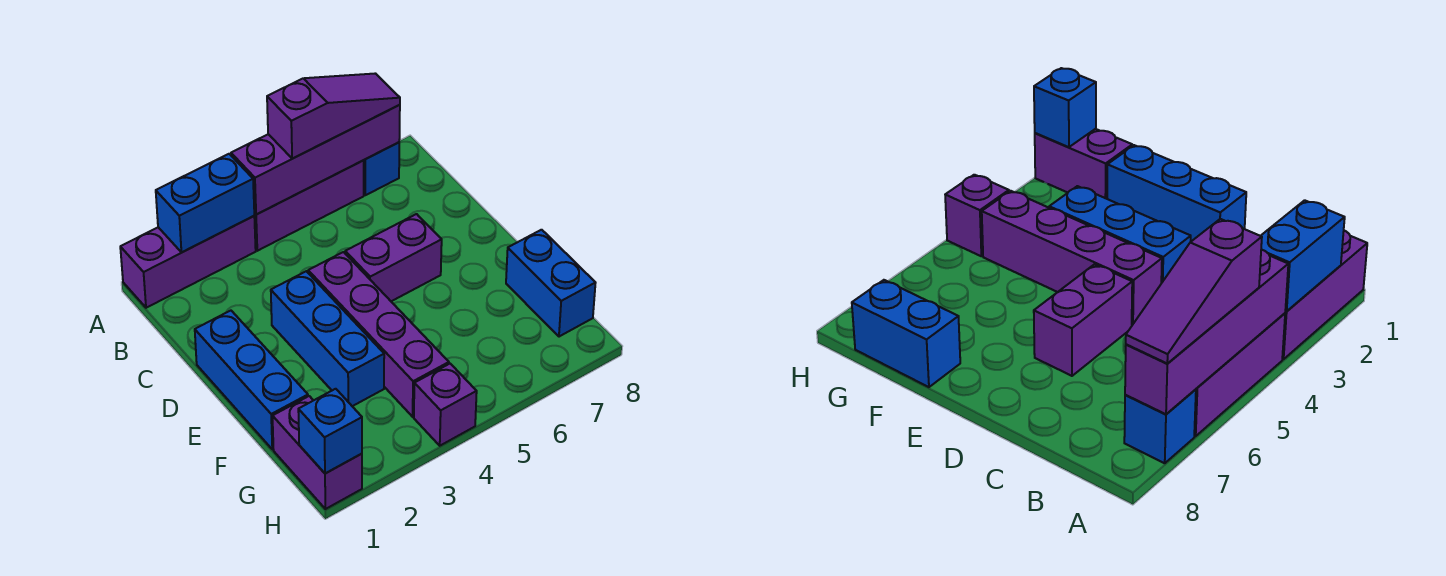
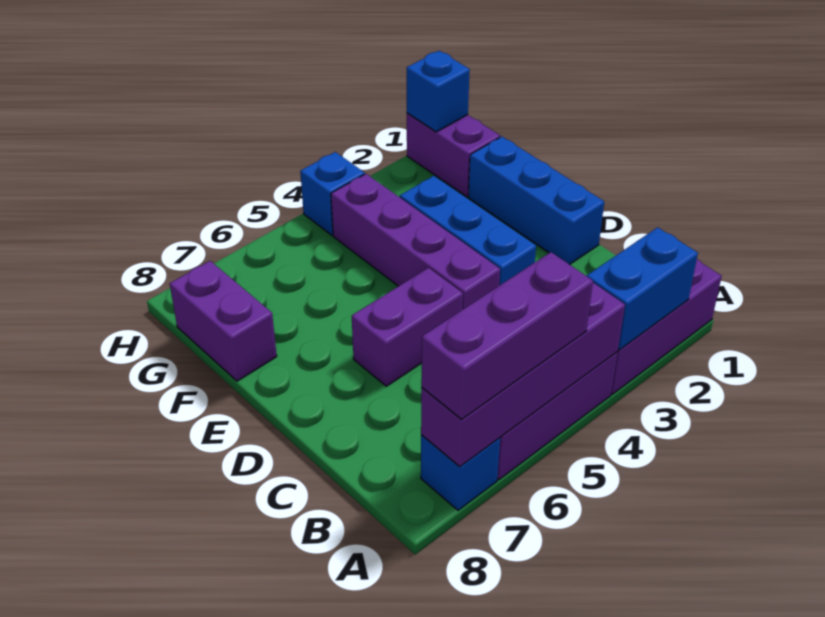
purple slope A5:A7 level 3 top 5 -> purple brick A5:A7 level 3
blue brick F8:G8 level 1 -> purple brick F8:G8 level 1
purple brick H4 level 1 -> blue brick H4 level 1

